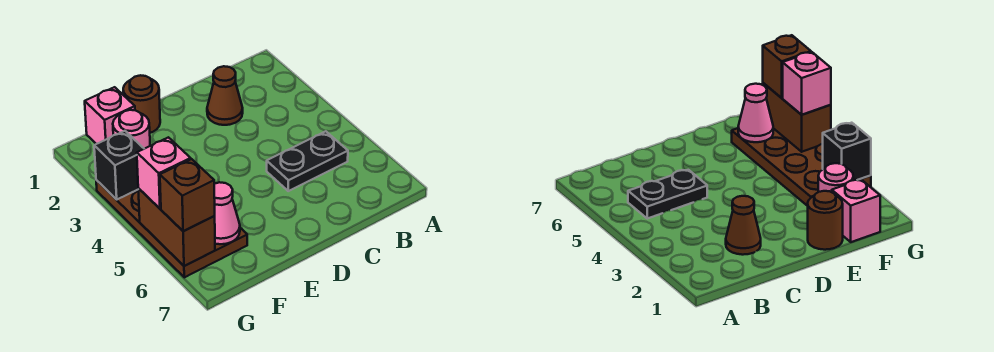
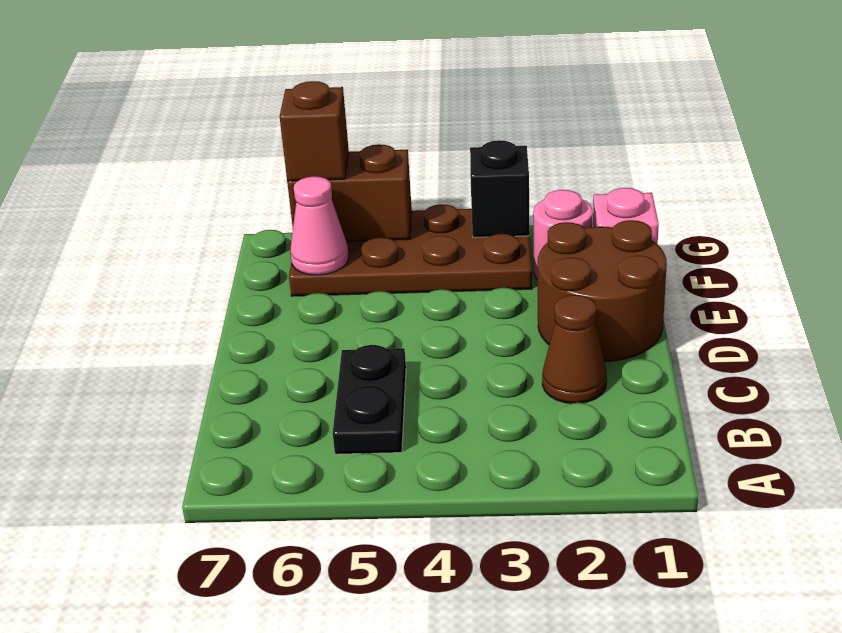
brown round brick E1 level 1 -> brown round brick D1:E2 level 1
pink brick G5 level 3 -> none

